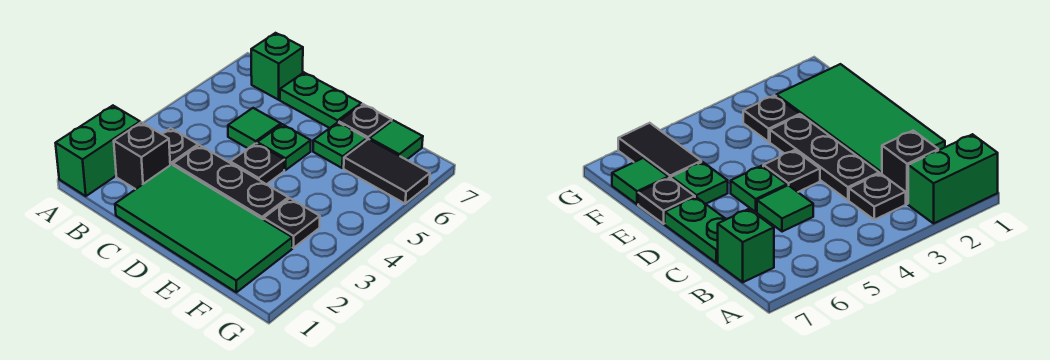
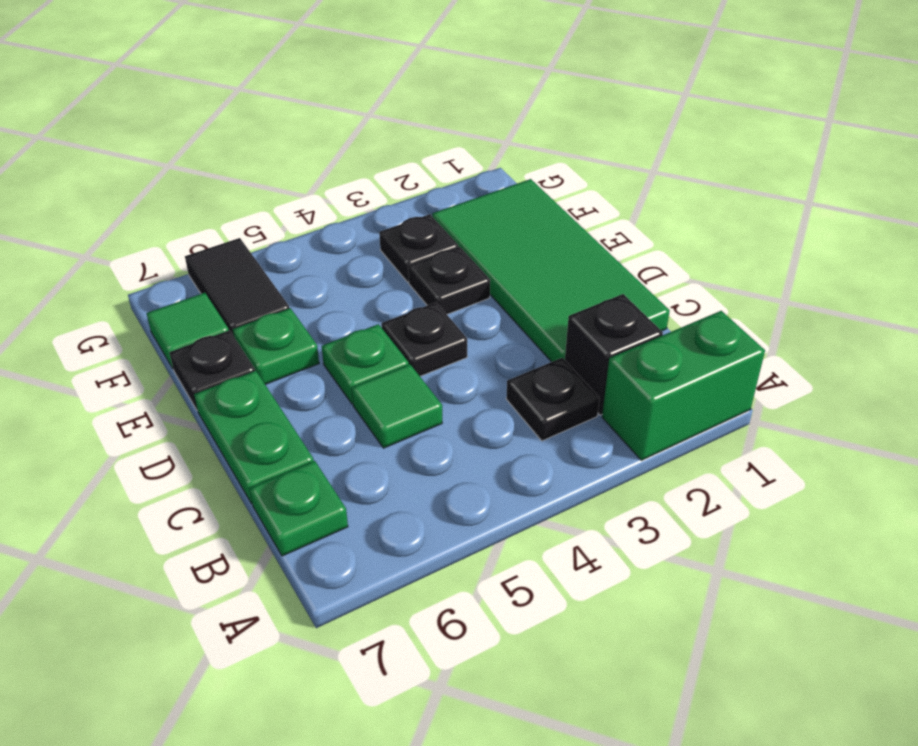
green brick B7 level 1 -> green plate B7 level 1
black plate C3:E3 level 1 -> black plate E3 level 1

